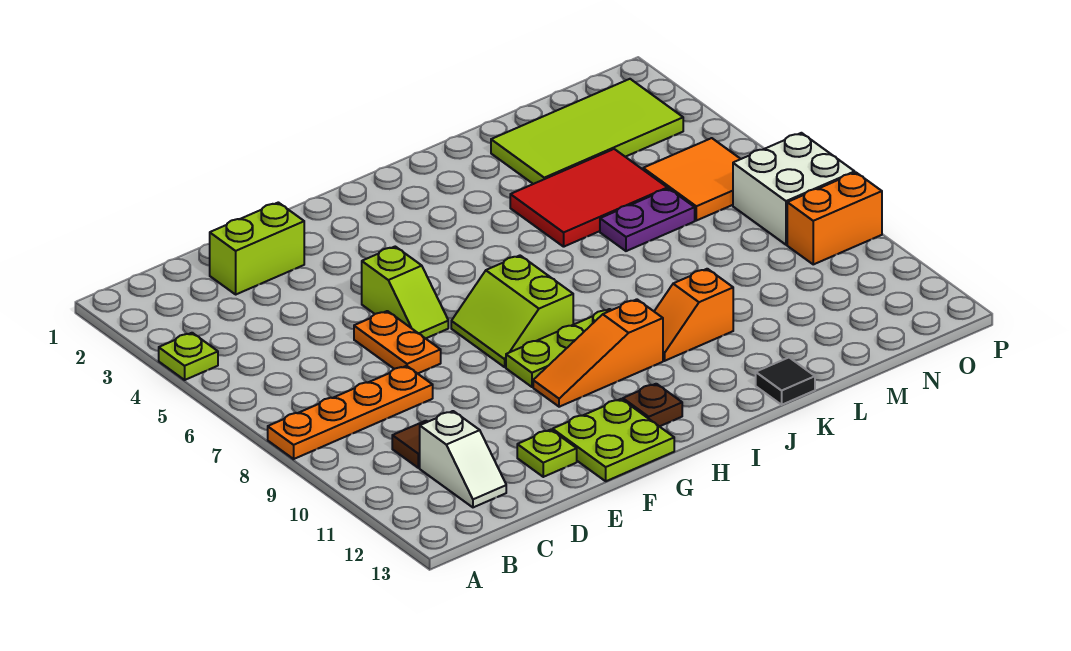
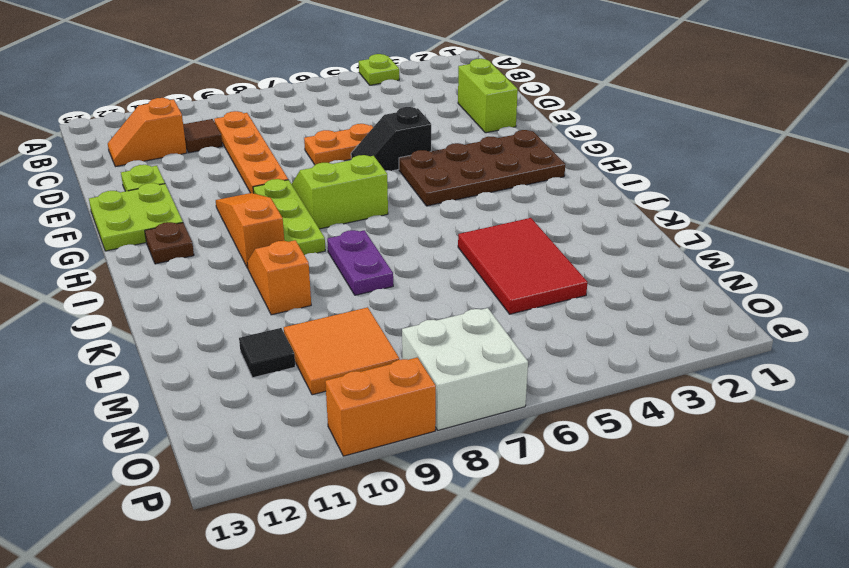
orange plate A8:D8 level 1 -> orange plate C9:F9 level 1
white slope C11:C12 level 1 top 11 -> orange slope C11:C12 level 1 top 11
lime slope F5:F6 level 1 top 5 -> black slope F5:F6 level 1 top 5
none -> brown plate G2:H5 level 1
black tile K13 level 1 -> black tile M11 level 1
lime tile L2:O3 level 1 -> none
purple plate L6:M6 level 1 -> purple plate J8:K8 level 1
orange tile N5:O6 level 1 -> orange tile M9:N10 level 1
orange brick O9:P9 level 1 -> orange brick P9:P10 level 1

